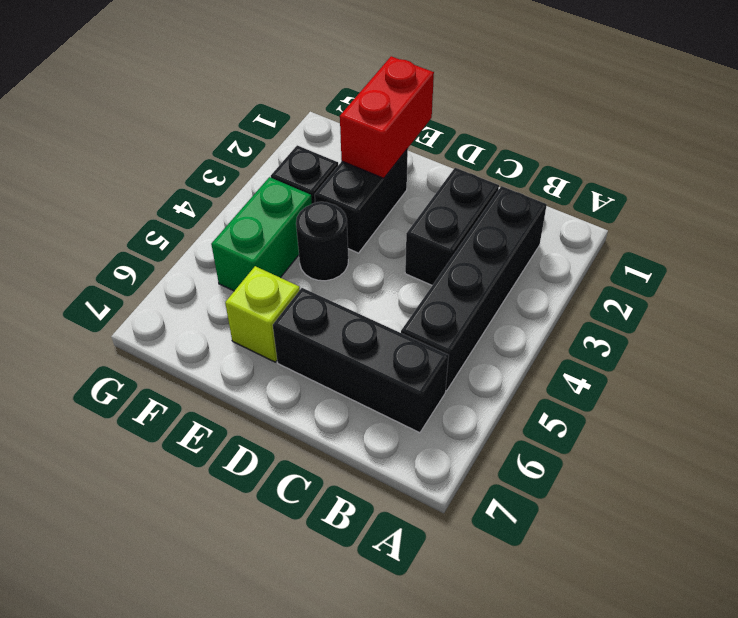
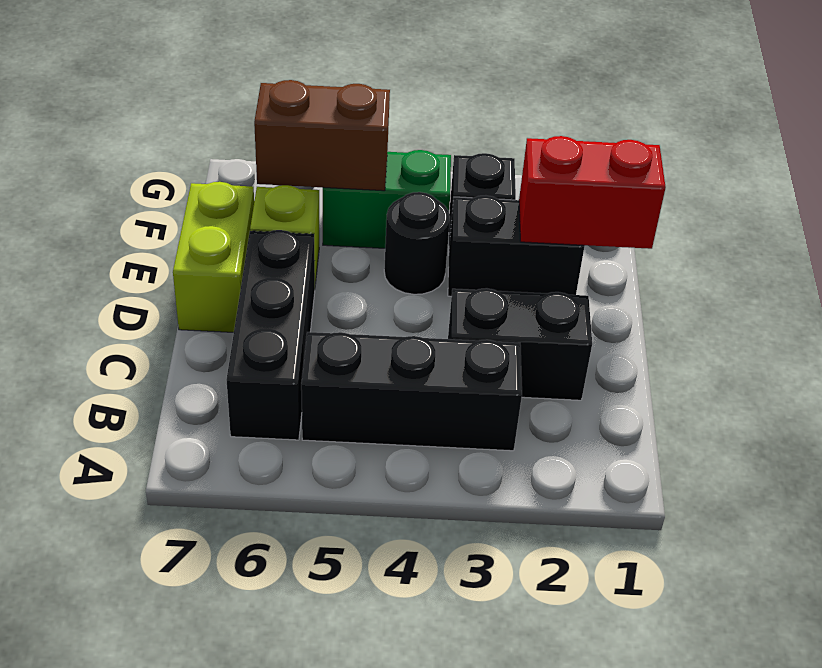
black brick B2:B5 level 1 -> black brick B3:B5 level 1
none -> lime brick D7:E7 level 1
none -> brown brick F5:F6 level 2

